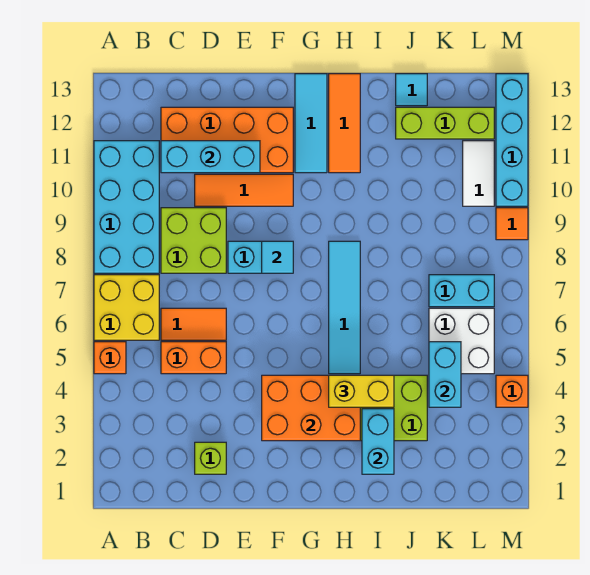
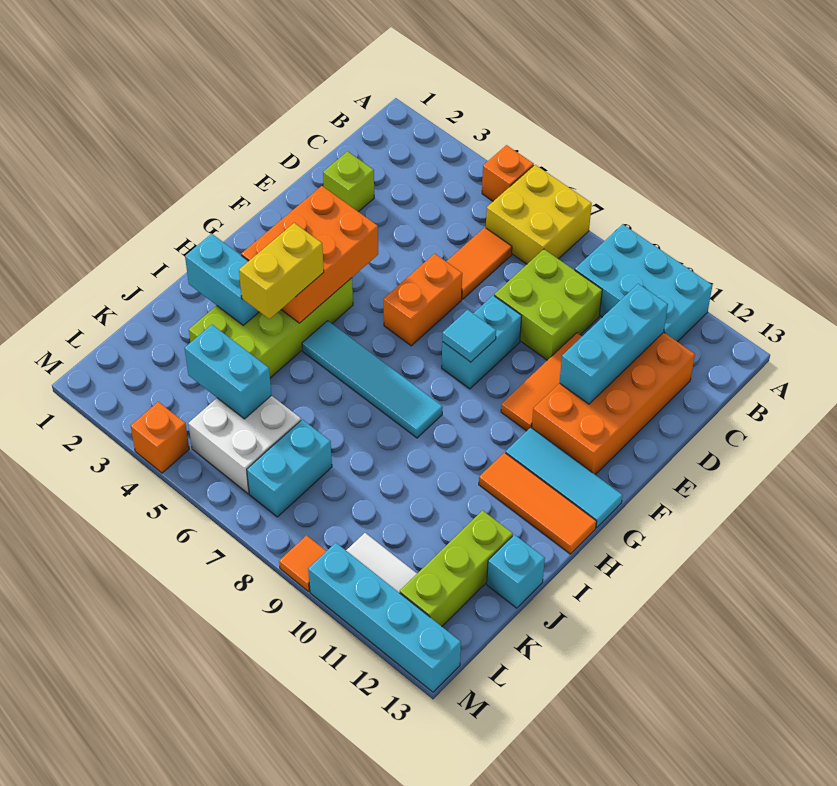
cyan brick A8:B11 level 1 -> cyan brick A9:B11 level 1
orange brick C5:D5 level 1 -> orange brick E6:F6 level 1
cyan tile J13 level 1 -> cyan brick J13 level 1

